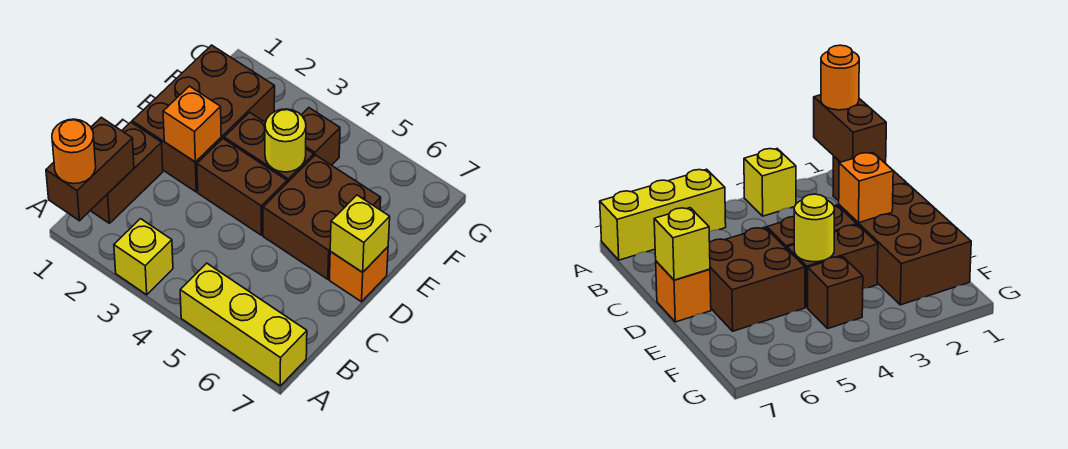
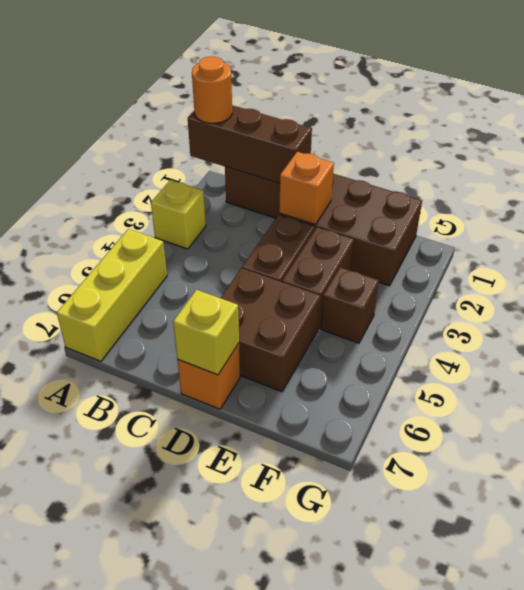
brown brick A1:B1 level 2 -> brown brick A1:C1 level 2
yellow round brick E4 level 2 -> none

